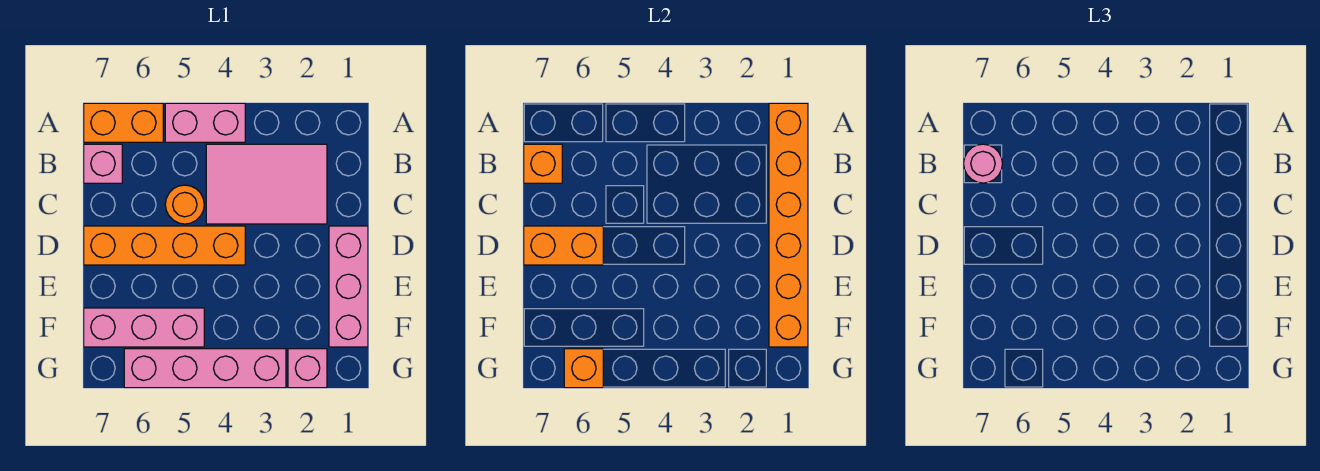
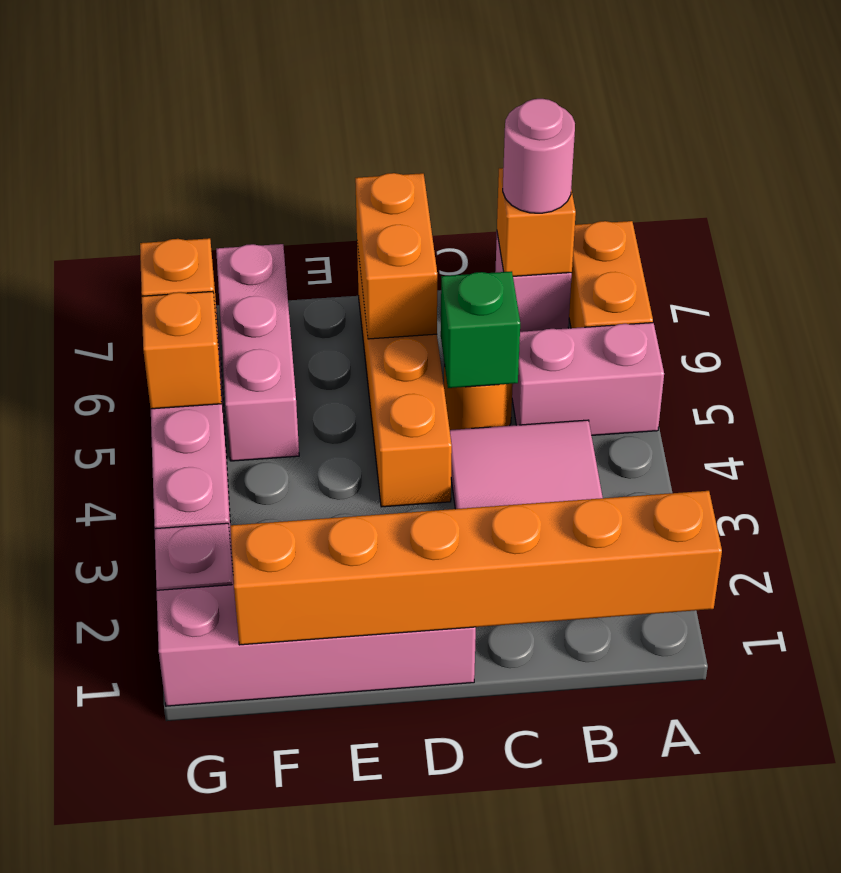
pink brick A4:A5 level 1 -> pink brick A5:B5 level 1
none -> green brick C5 level 2
pink brick D1:F1 level 1 -> pink brick D1:G1 level 1
none -> orange brick G5 level 2

